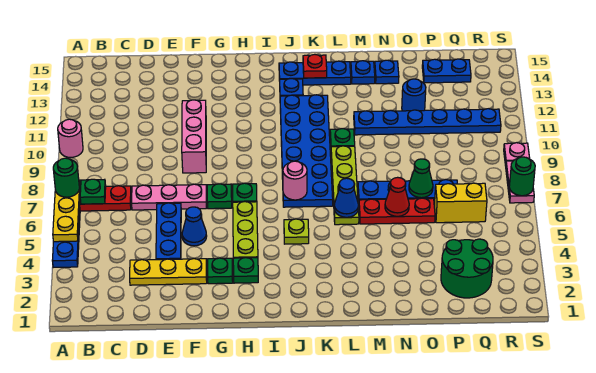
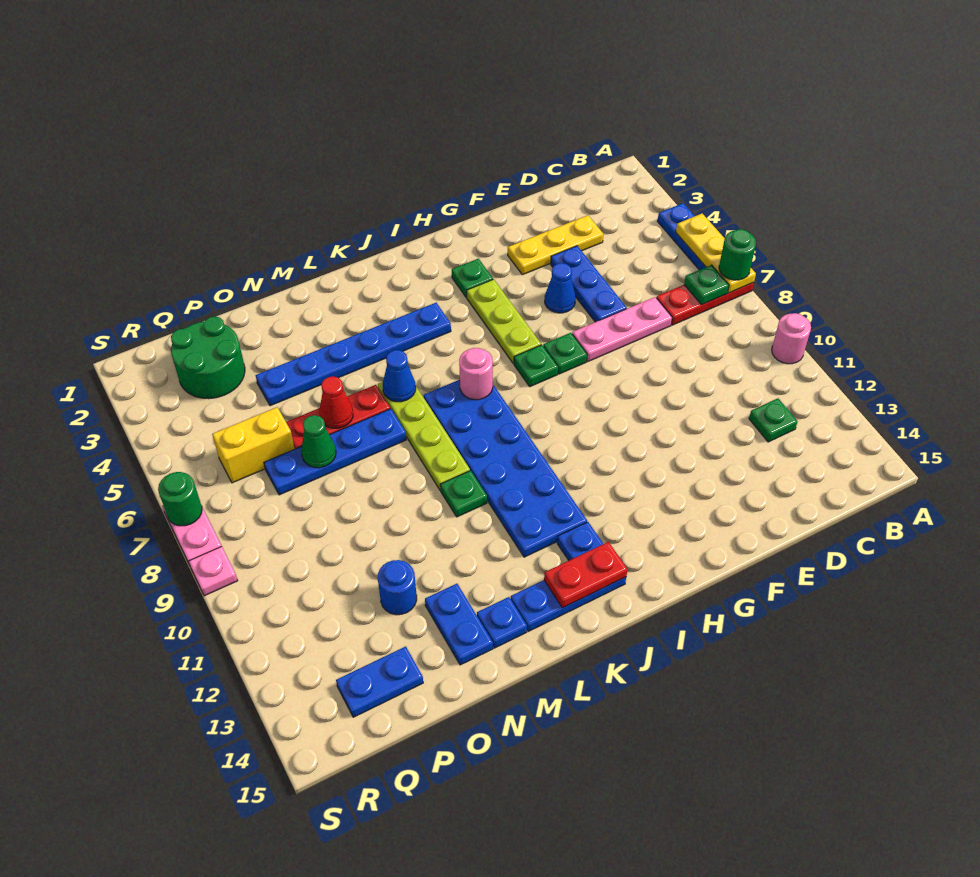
pink brick F9:F11 level 1 -> none
green plate G3 level 1 -> green plate C12 level 1
lime plate J5 level 1 -> none
red plate K14 level 2 -> red plate J14:K14 level 2
blue plate M11:R11 level 1 -> blue plate J4:O4 level 1
blue plate N14 level 1 -> blue plate N13:N14 level 1

